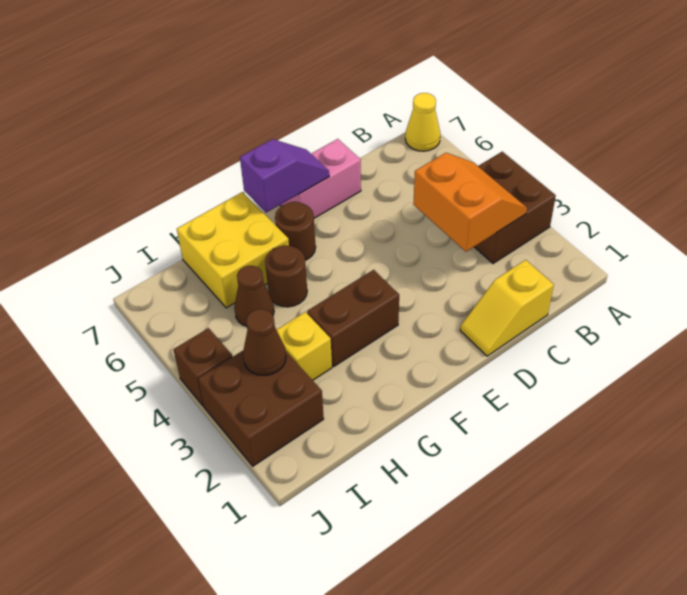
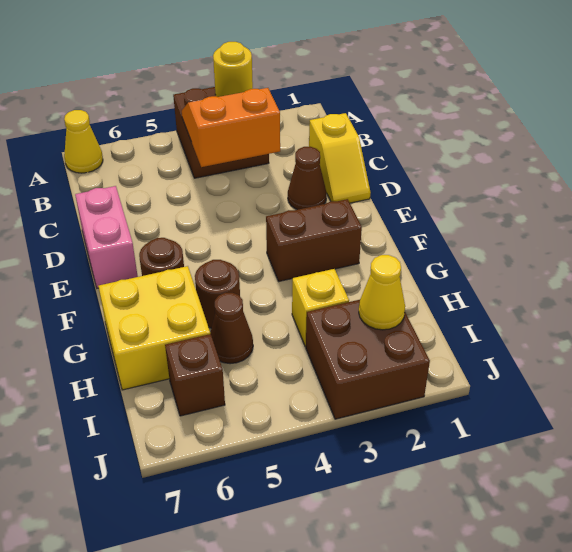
none -> yellow round brick A3 level 2
purple slope E7:F7 level 2 top F -> none
brown brick F3:G3 level 1 -> brown brick F2:F3 level 1
none -> yellow cone I2 level 2
brown cone I3 level 2 -> brown cone D2 level 1
brown brick J4 level 1 -> brown brick I6 level 1

